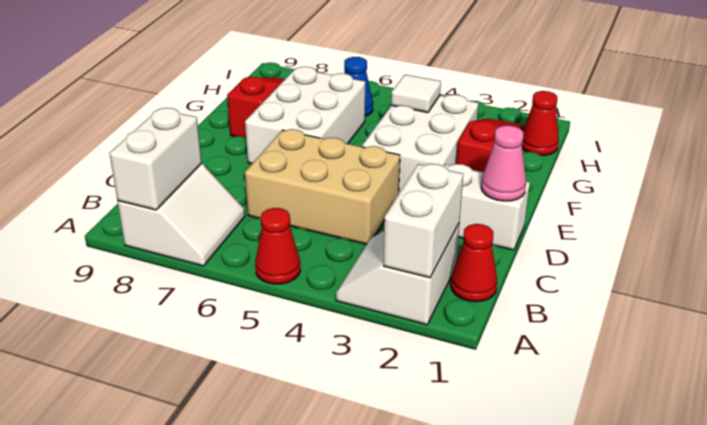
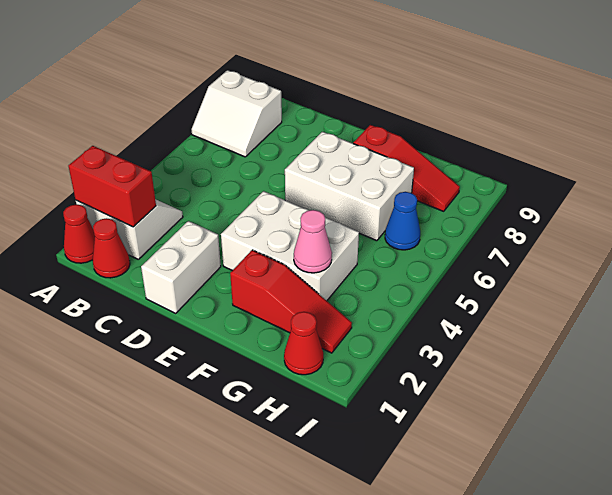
white brick A2:B2 level 2 -> red brick A2:B2 level 2
red cone A5 level 1 -> red cone A1 level 1
white brick A8:B8 level 2 -> none
tan brick C4:D6 level 1 -> none
pink cone D1 level 2 -> pink cone G3 level 2
white tile G4 level 2 -> none

